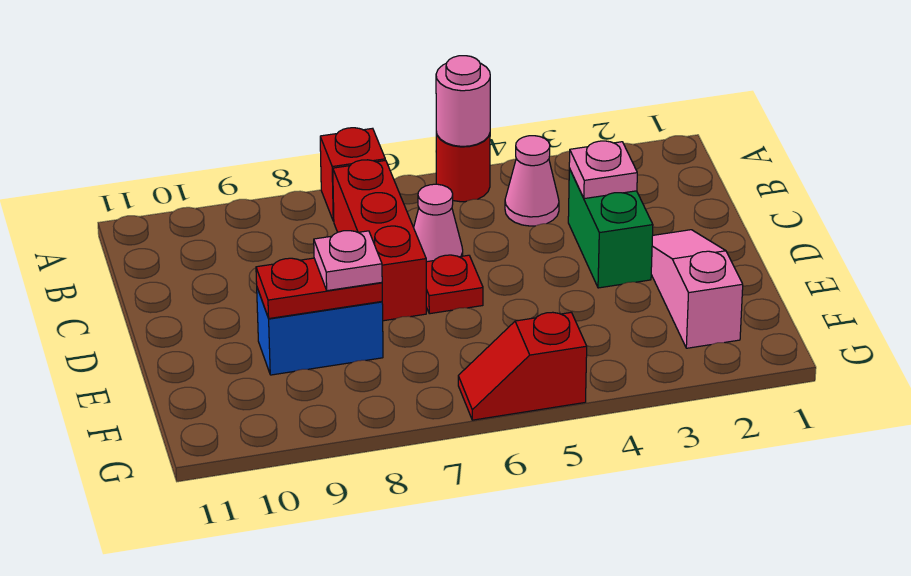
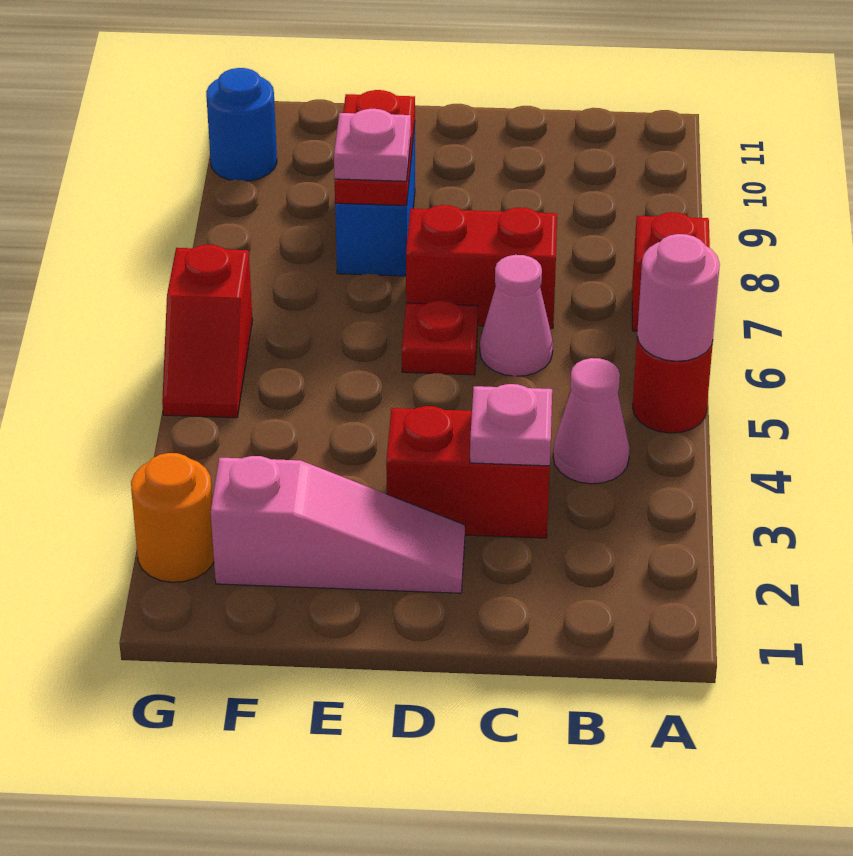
red brick B7:D7 level 1 -> red brick C7:D7 level 1
green brick C3:D3 level 1 -> red brick C3:D3 level 1
none -> orange round brick G2 level 1
red slope G5:G6 level 1 top 5 -> red slope G5:G6 level 1 top 6
none -> blue round brick G10 level 1

